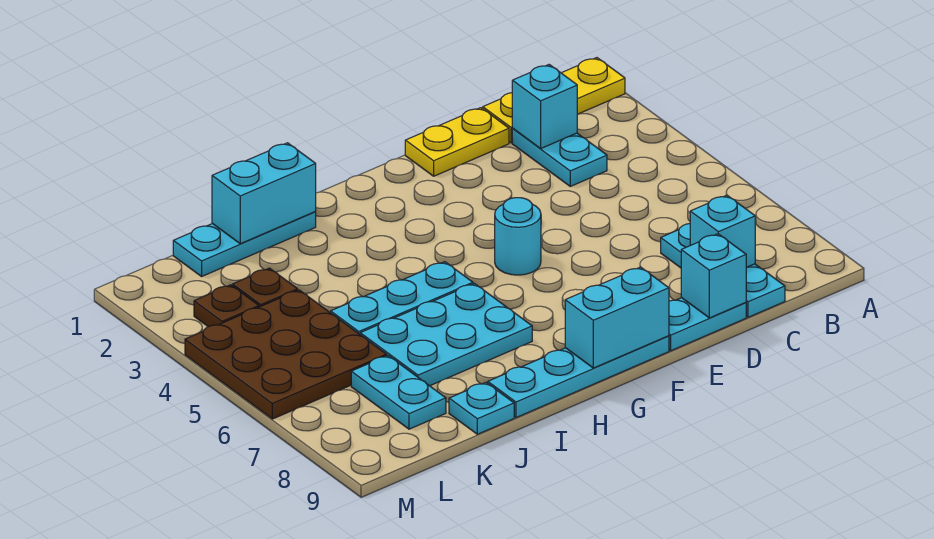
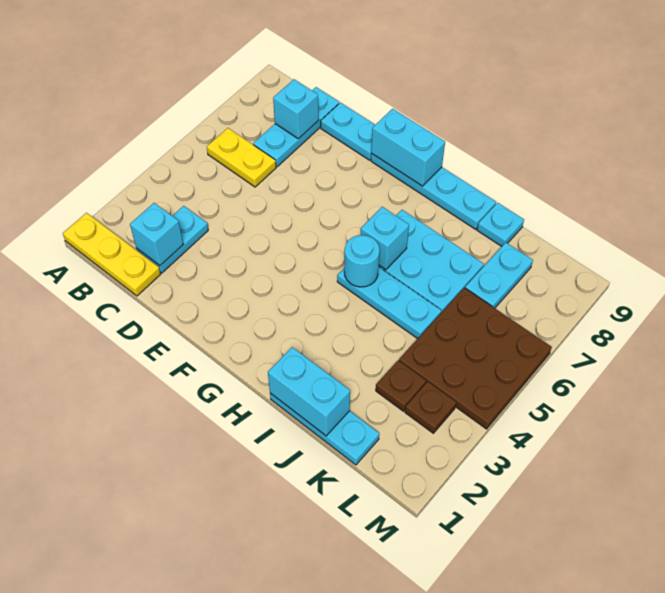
yellow plate D1:E1 level 1 -> yellow plate B6:C6 level 1
cyan brick D9 level 2 -> cyan brick H6 level 2
cyan round brick F5 level 1 -> cyan round brick H5 level 2

